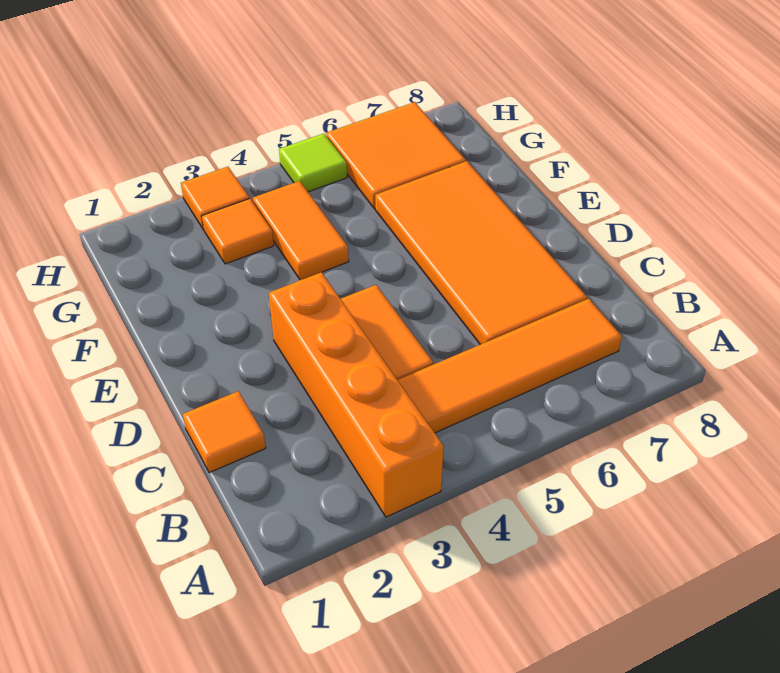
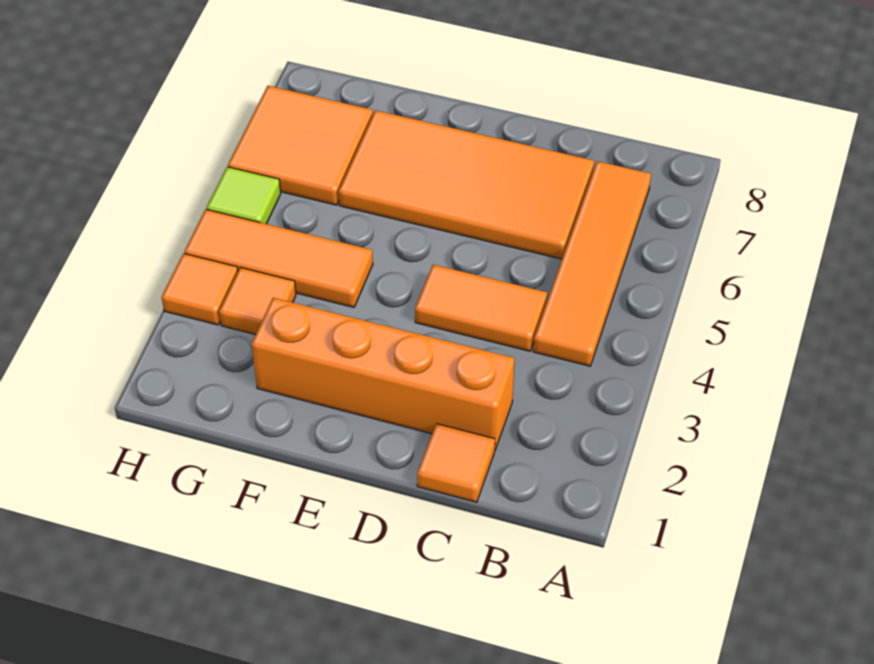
orange brick A3:D3 level 1 -> orange brick C2:F2 level 1
orange tile F4:G4 level 1 -> orange tile F4:H4 level 1

